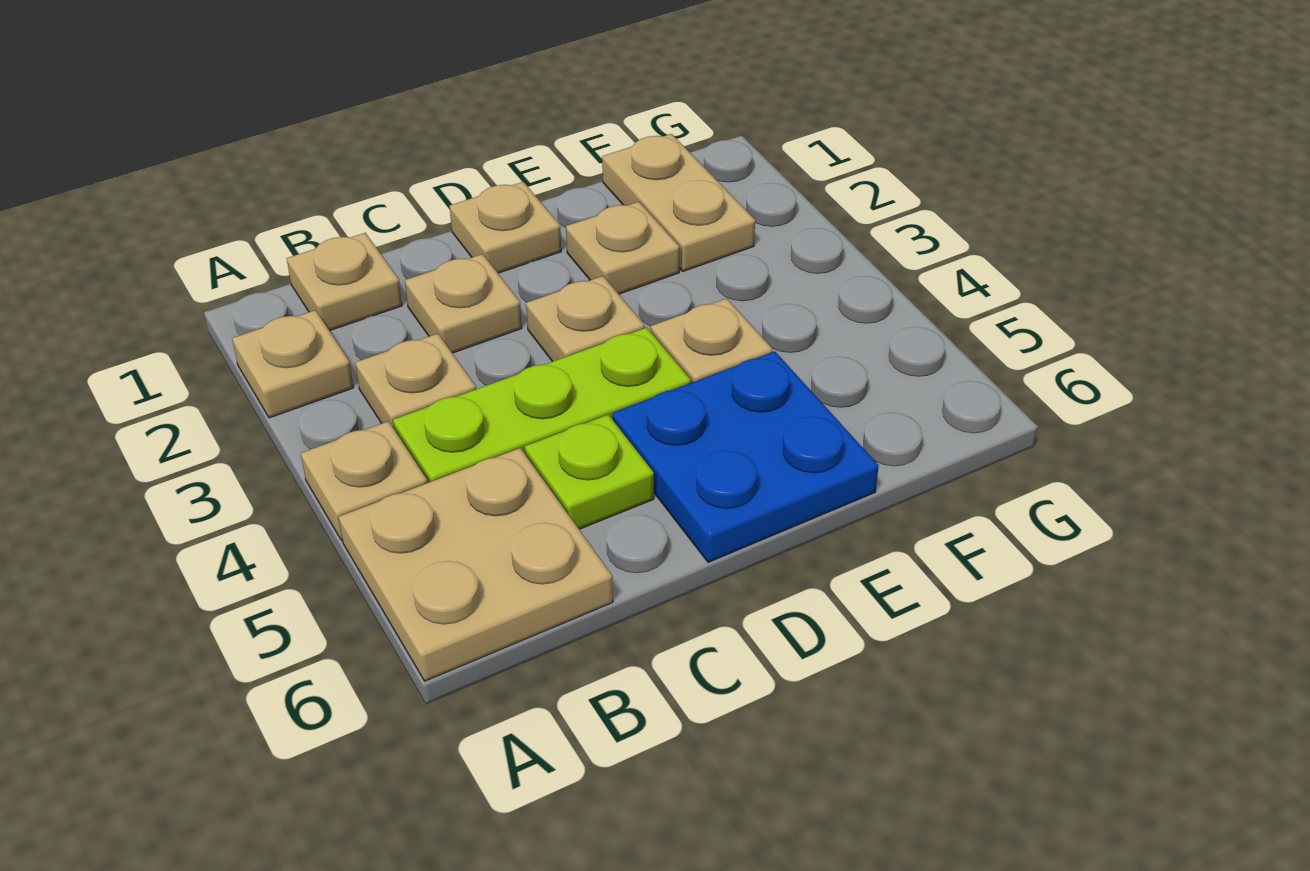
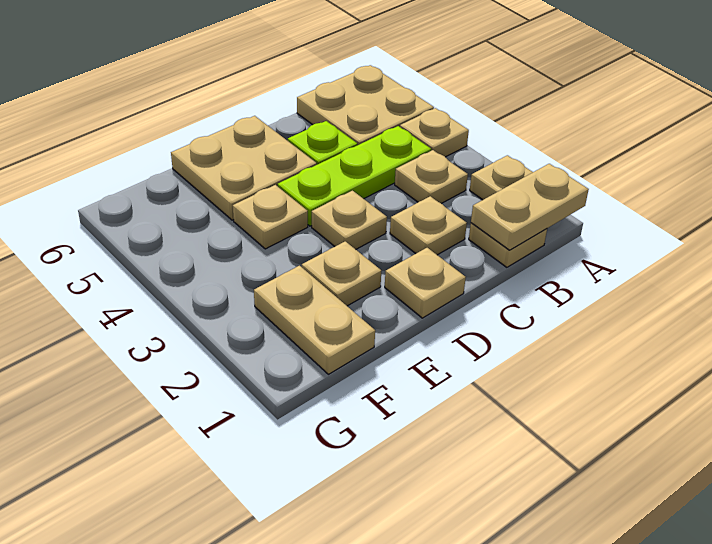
none -> tan plate A1:B1 level 2
blue plate D5:E6 level 1 -> tan plate D5:E6 level 1

